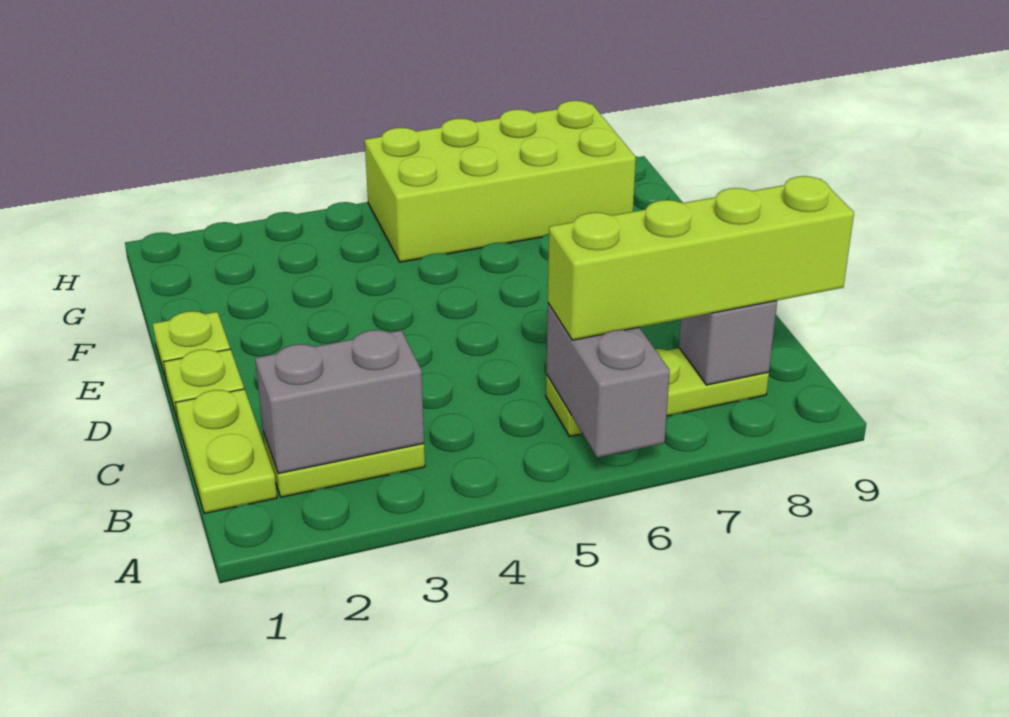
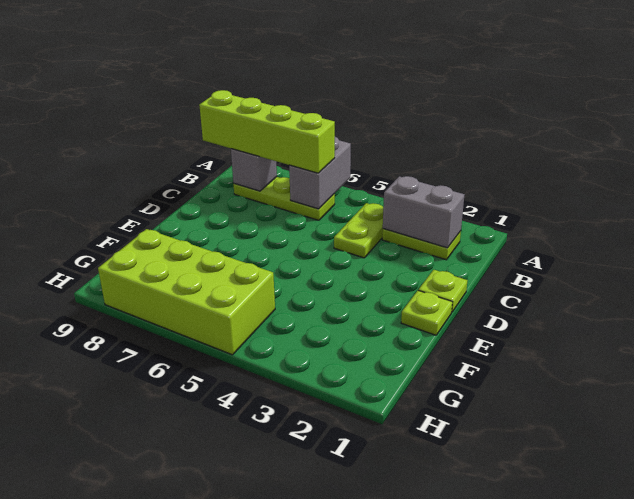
lime plate B1:C1 level 1 -> lime plate B4:C4 level 1

